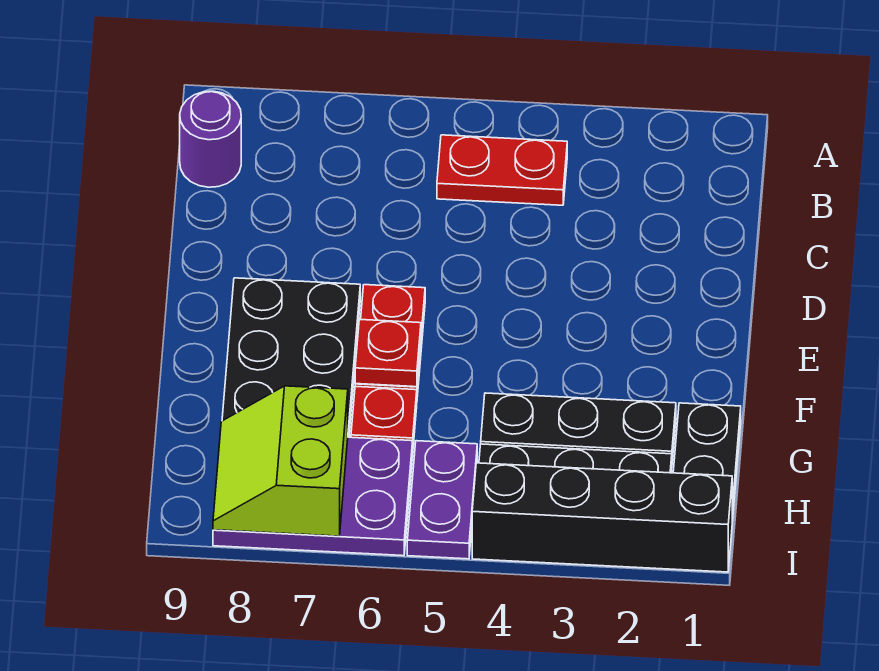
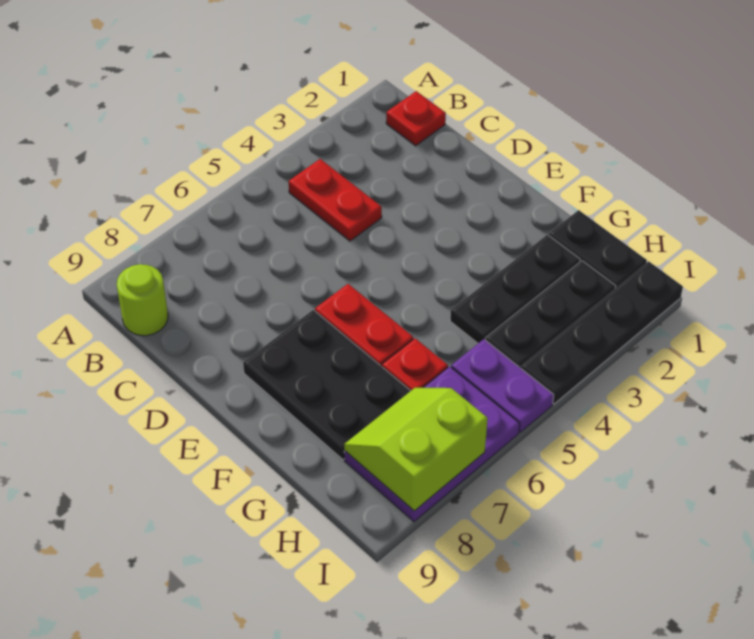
red plate B4:B5 level 1 -> red plate B4:C4 level 1
purple round brick B9 level 1 -> lime round brick B9 level 1
red plate F6 level 2 -> red plate B1 level 1
lime slope H7:I8 level 2 top 7 -> lime slope H7:I8 level 2 top I
black brick I1:I4 level 1 -> black plate I1:I4 level 1

